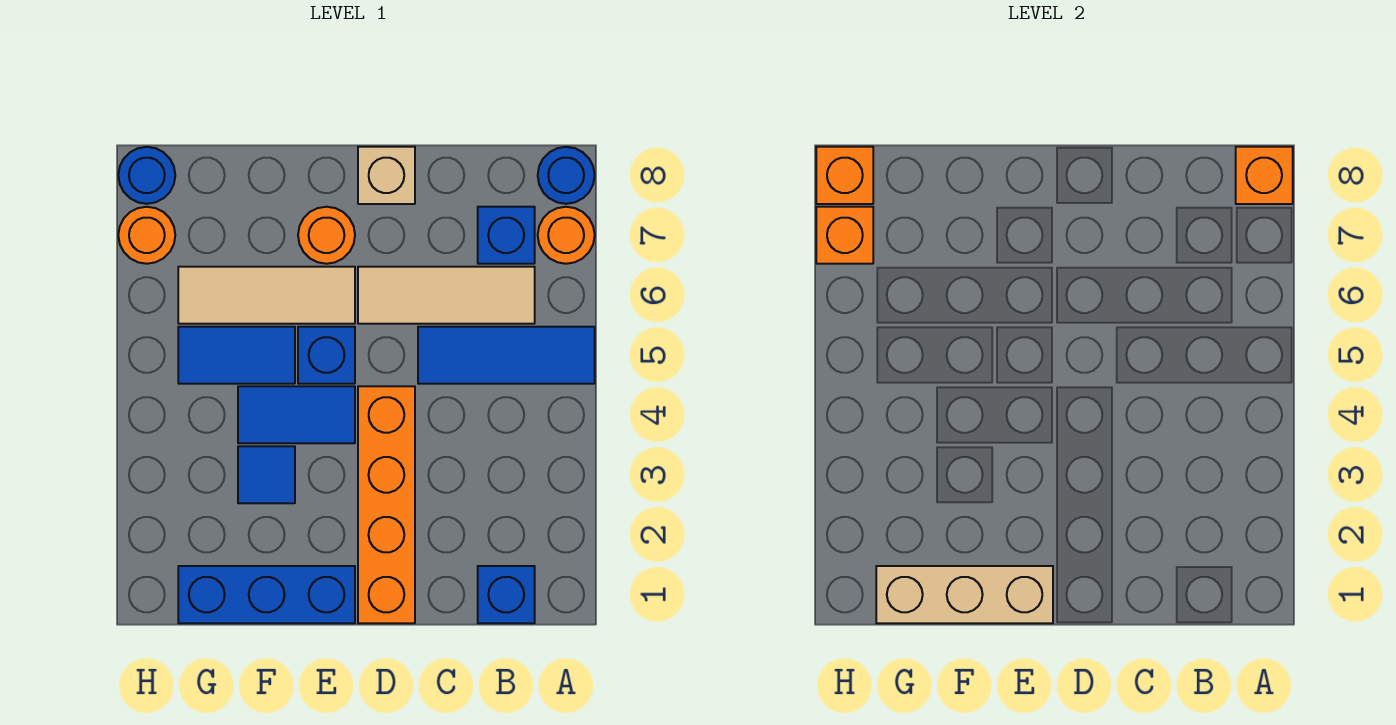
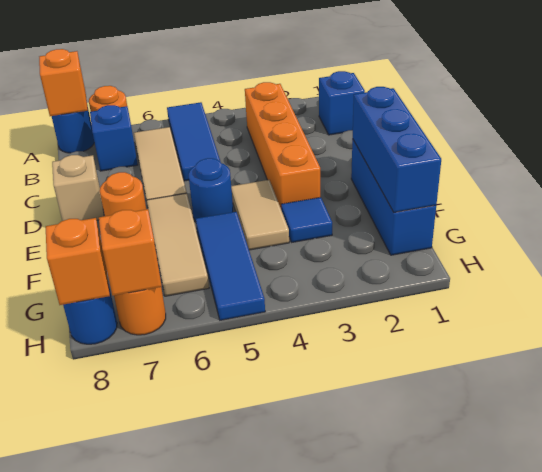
orange brick D1:D4 level 1 -> orange brick B3:E3 level 1
tan brick E1:G1 level 2 -> blue brick E1:G1 level 2
blue tile E4:F4 level 1 -> tan tile E4:F4 level 1
blue brick E5 level 1 -> blue round brick E5 level 1
blue tile F5:G5 level 1 -> blue tile F5:H5 level 1

